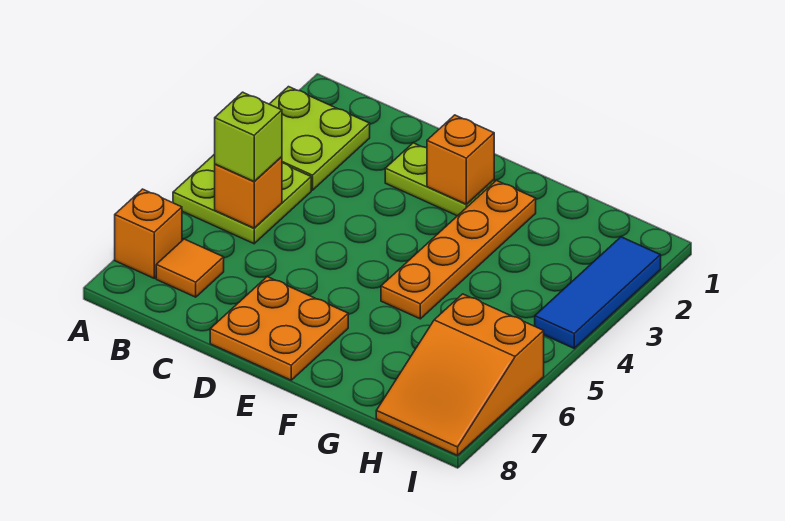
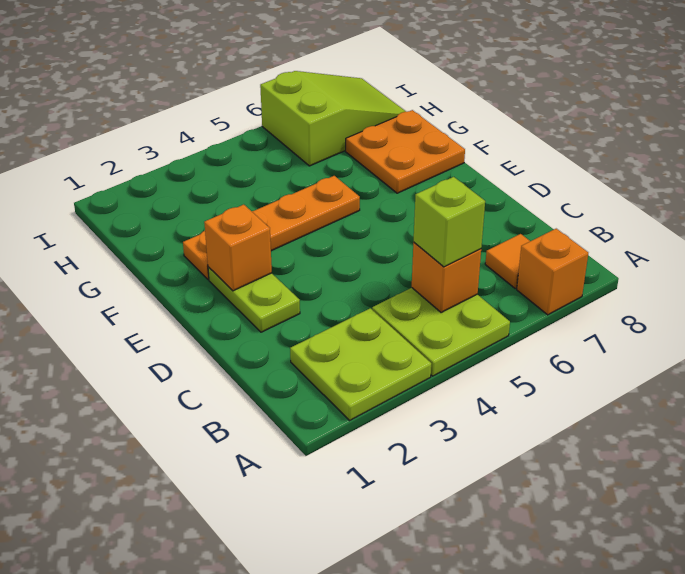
orange plate D7:E8 level 1 -> orange plate F7:G8 level 1
orange slope H6:I8 level 1 top 6 -> lime slope H6:I8 level 1 top 6
blue tile I2:I4 level 1 -> none

